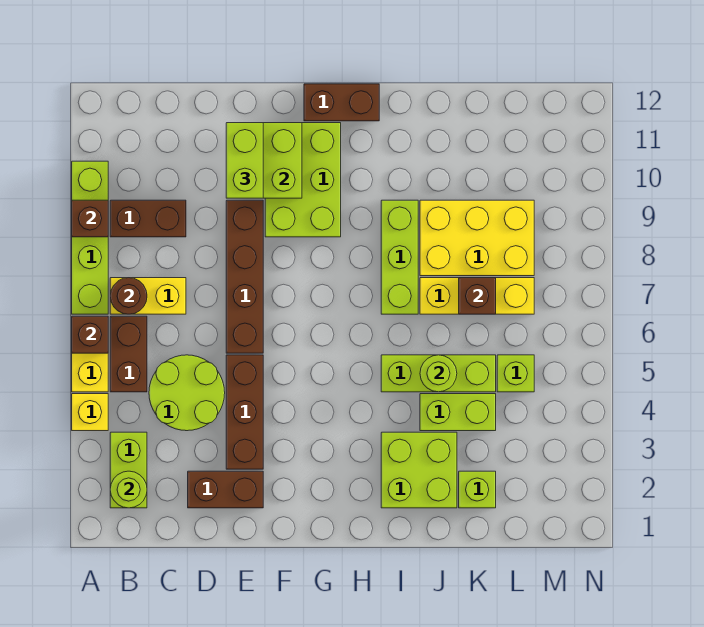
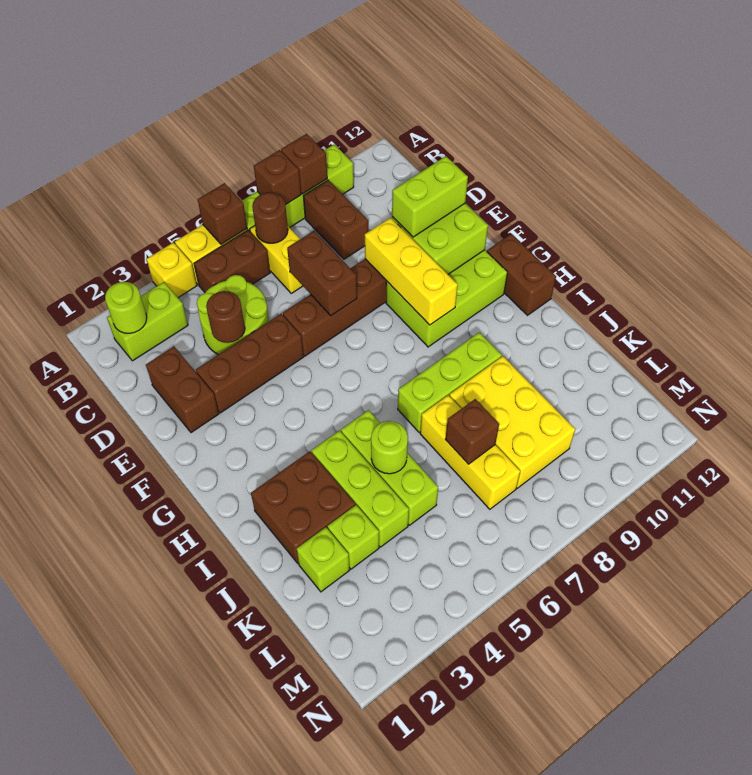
none -> brown brick A8 level 2
none -> brown round brick D4 level 2
none -> brown brick D7:E7 level 2
none -> yellow brick E9:G9 level 2
lime brick I2:J3 level 1 -> brown brick I2:J3 level 1
lime brick J4:K4 level 1 -> lime brick I4:K4 level 1
lime brick L5 level 1 -> lime brick K3 level 1

